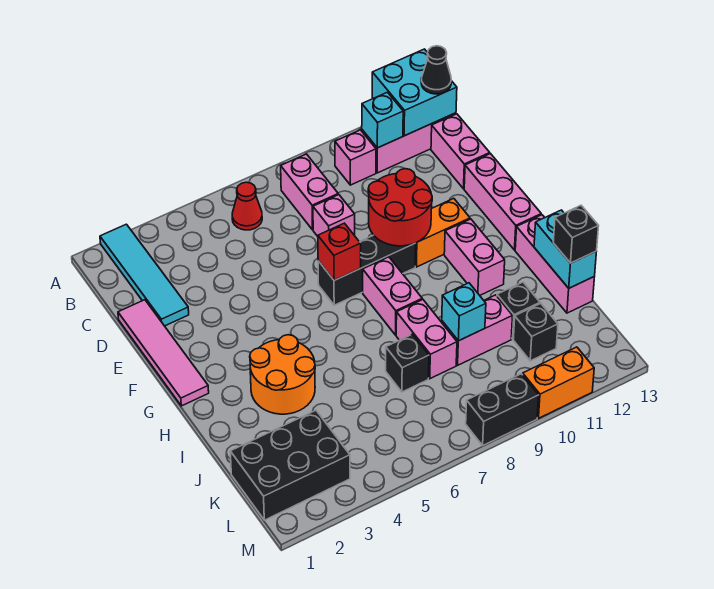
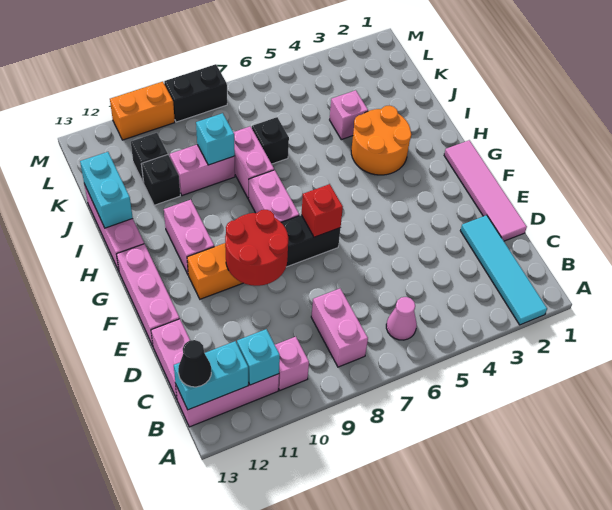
cyan brick A12:B13 level 2 -> cyan brick B12:B13 level 2
red cone B6 level 1 -> pink cone B6 level 1
pink brick D8 level 1 -> pink brick J4 level 1
black brick J13 level 3 -> none
black brick K1:L3 level 1 -> none

